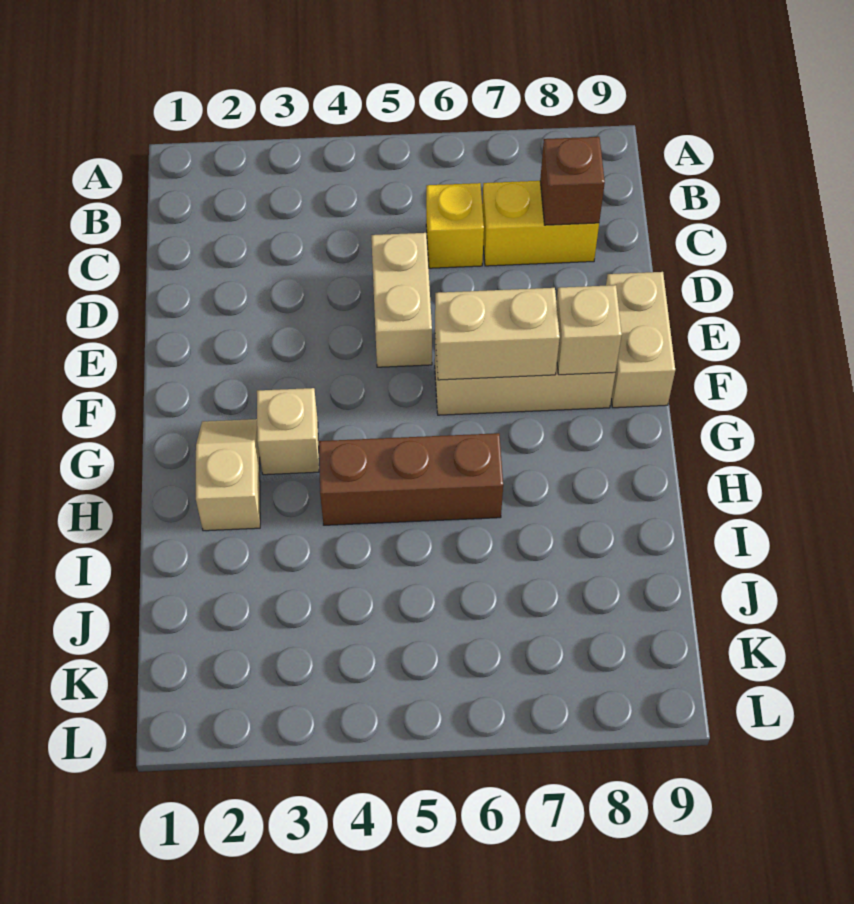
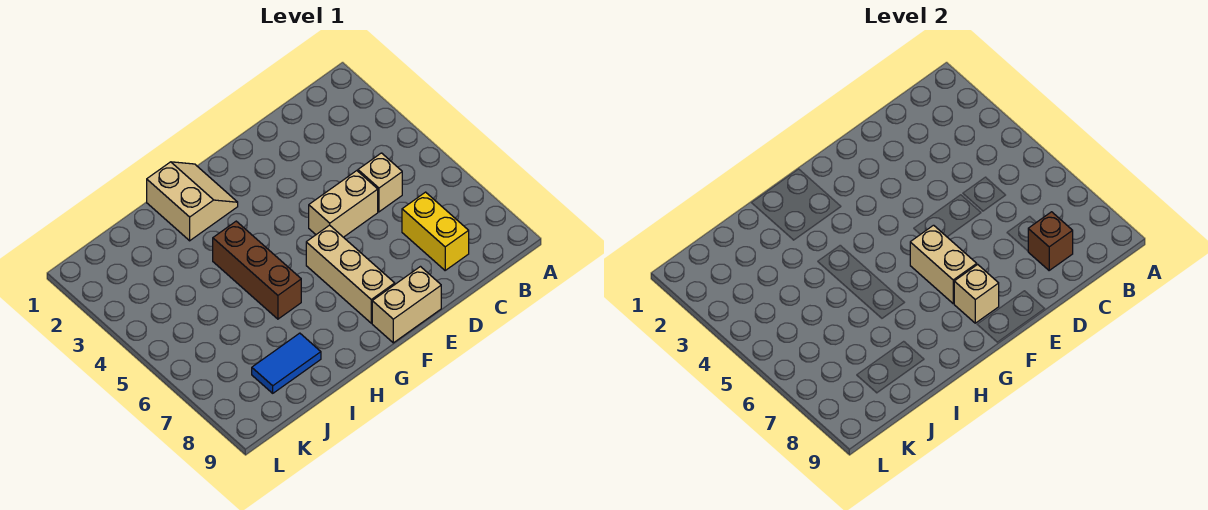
yellow brick C6 level 1 -> none
tan slope G2:H2 level 1 top H -> tan slope G1:H2 level 1 top H
tan brick G3 level 1 -> tan brick C5 level 1
none -> blue tile I8:J8 level 1

